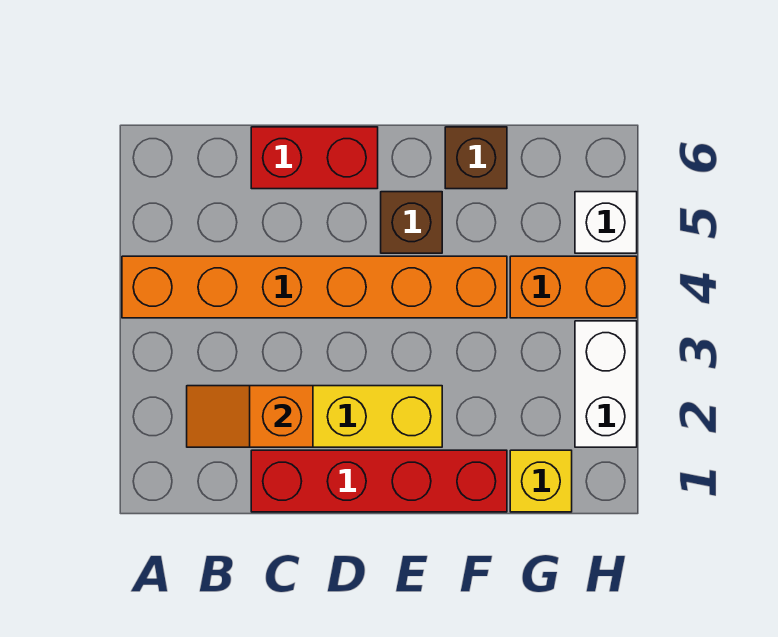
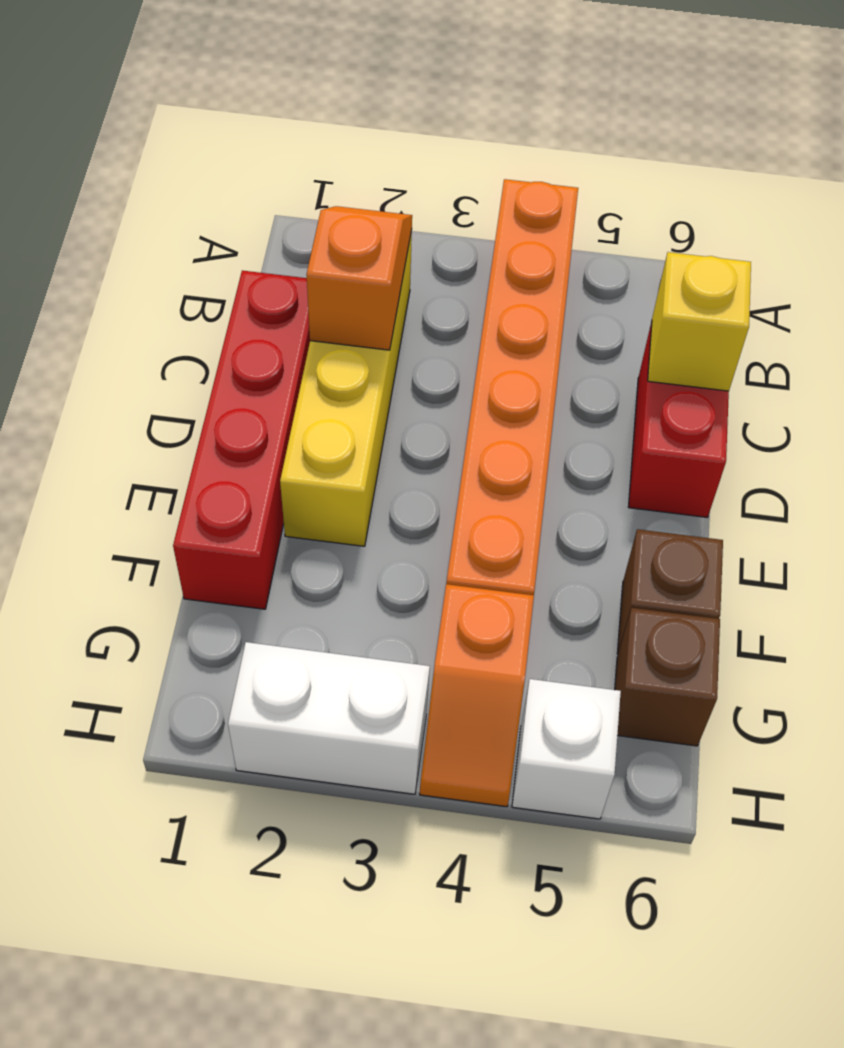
brown brick E5 level 1 -> brown brick G6 level 1
yellow brick G1 level 1 -> yellow brick C6 level 2
orange brick G4:H4 level 1 -> orange slope G4:H4 level 1 top G

